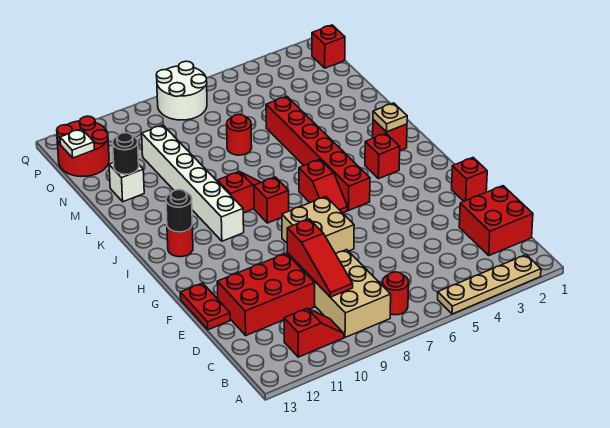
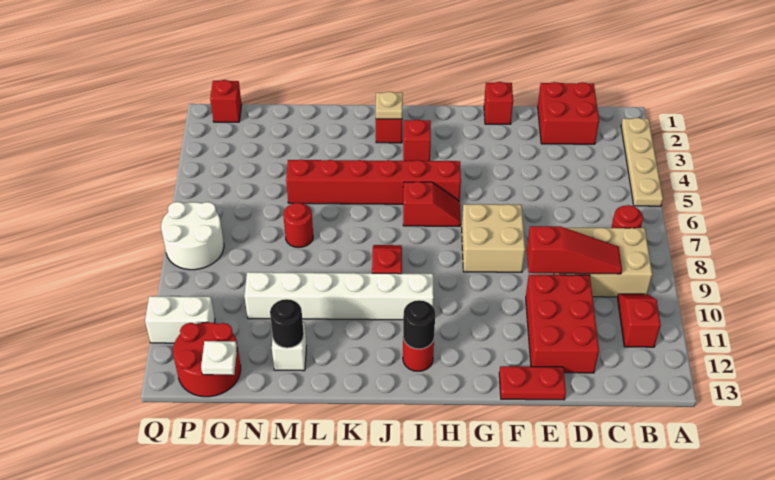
red brick I8 level 1 -> none
none -> white brick P11:Q11 level 1

